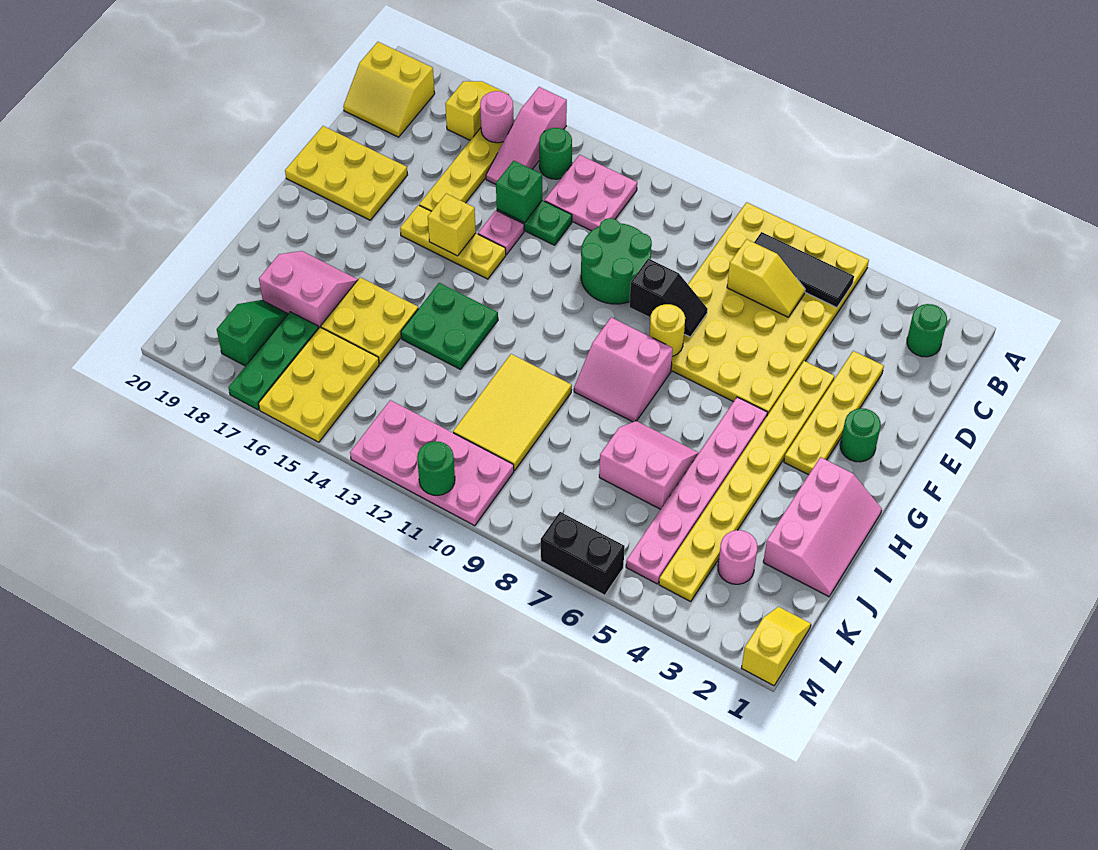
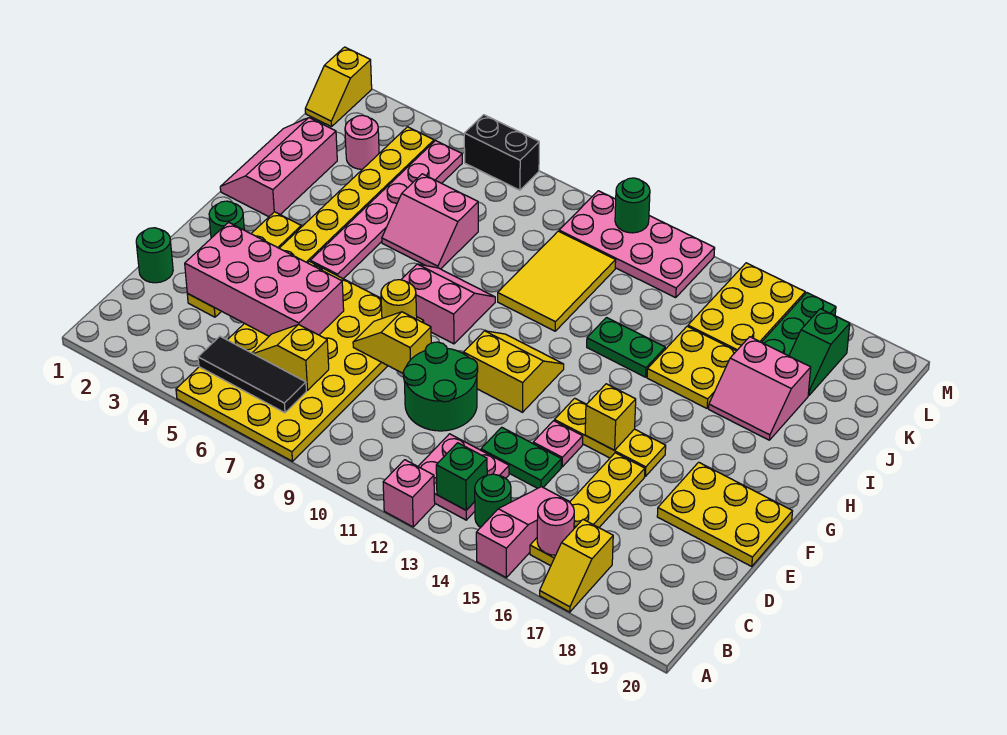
none -> pink brick A12 level 1
green round brick B2 level 1 -> green round brick D1 level 1
yellow slope B19:C20 level 1 top B -> yellow slope F11:G12 level 1 top F
none -> pink brick D3:E6 level 2
green brick D14 level 2 -> green brick B13 level 2
black slope E8:E9 level 2 top 9 -> yellow slope E8:E9 level 2 top 9
green plate H13:I14 level 1 -> green plate I13:I14 level 1

